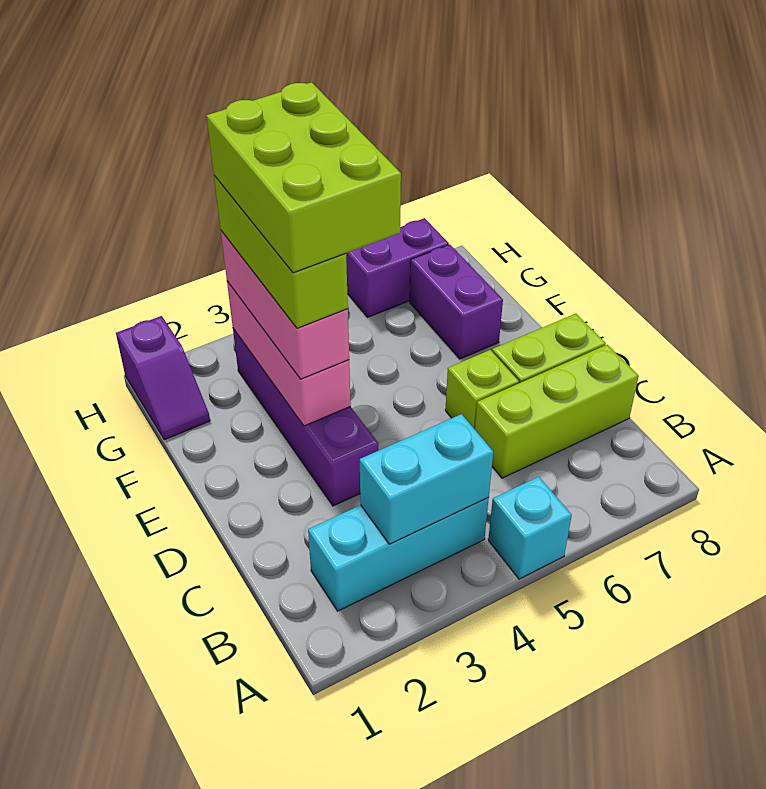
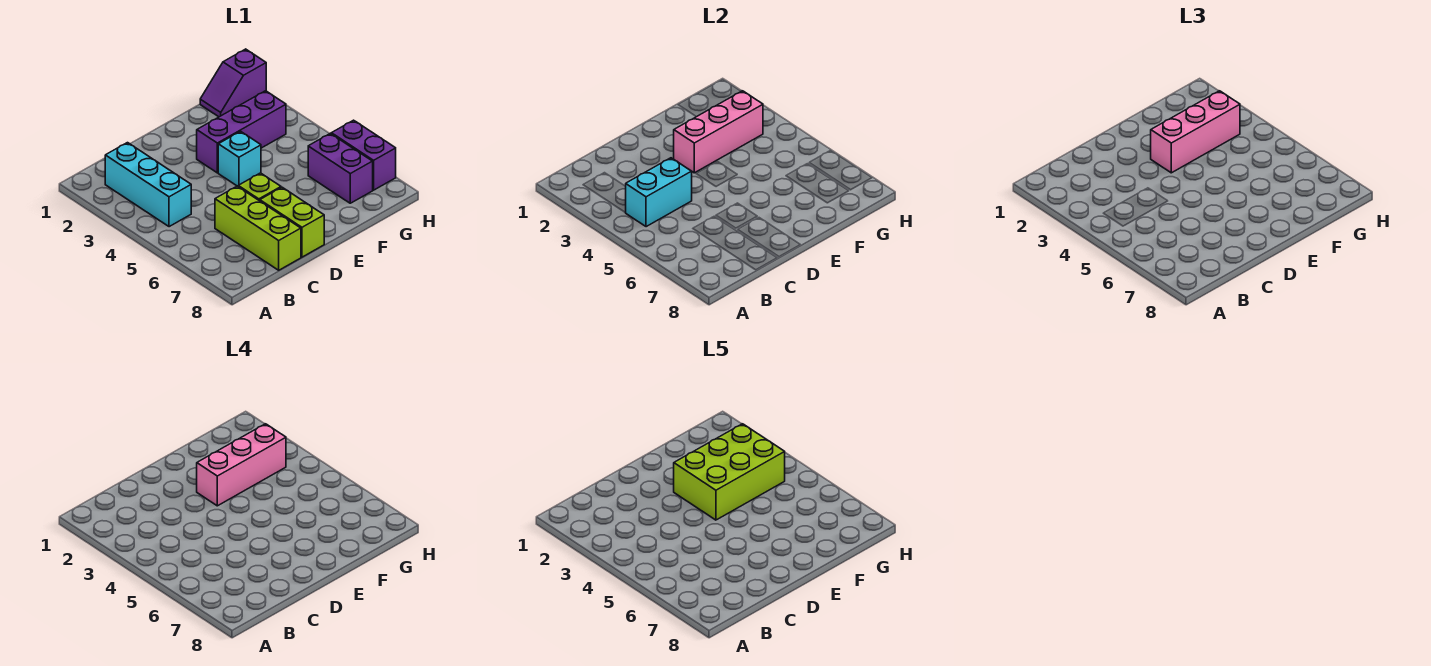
cyan brick A5 level 1 -> cyan brick E4 level 1
cyan brick B3:B4 level 2 -> cyan brick B4:C4 level 2
purple brick D3:G3 level 1 -> purple brick E3:G3 level 1
lime brick E3:G3 level 4 -> pink brick E3:G3 level 4
purple brick F7:G7 level 1 -> purple brick G6:G7 level 1

